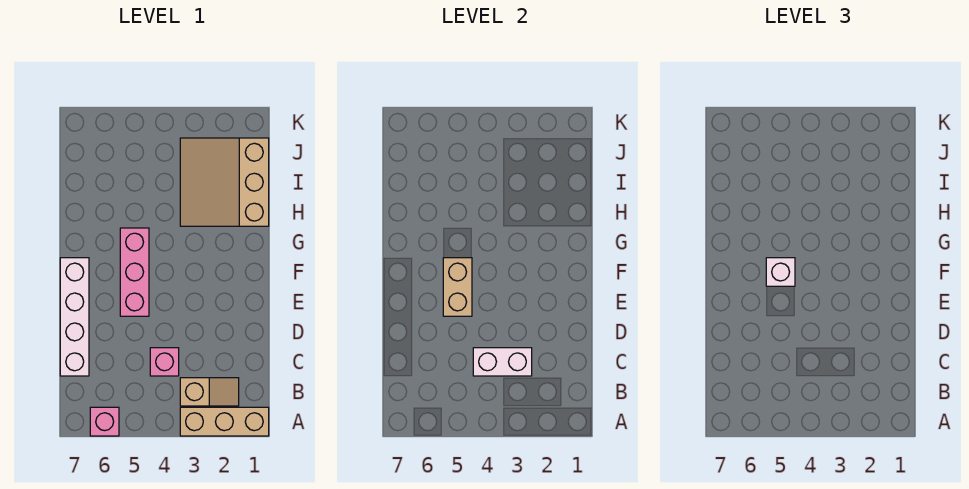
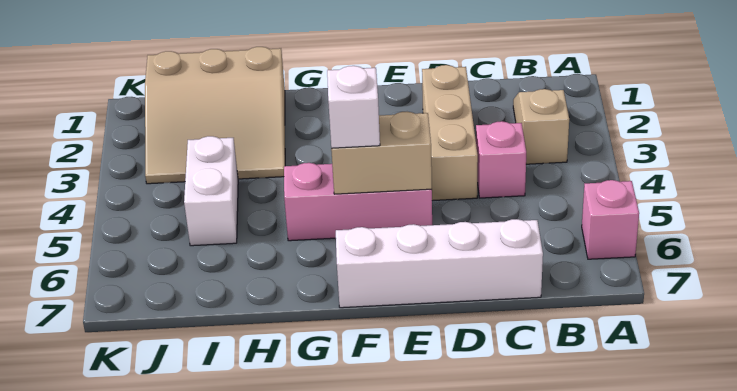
tan brick A1:A3 level 1 -> tan brick D2:D4 level 1
white brick C3:C4 level 2 -> white brick I4:I5 level 1

